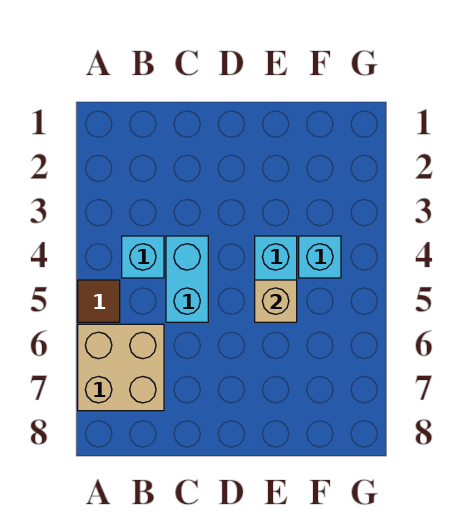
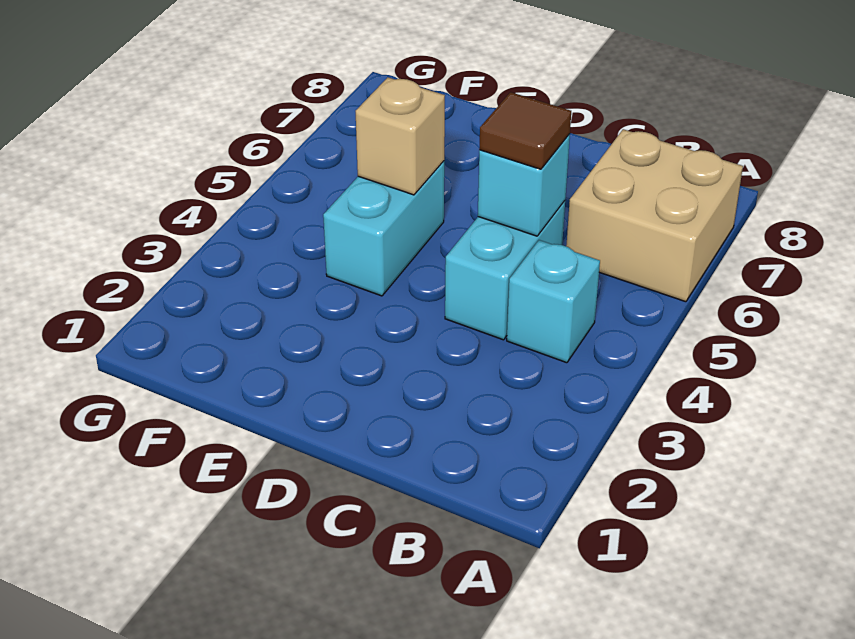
brown tile A5 level 1 -> brown tile C5 level 3
cyan brick F4 level 1 -> cyan brick C5 level 2

